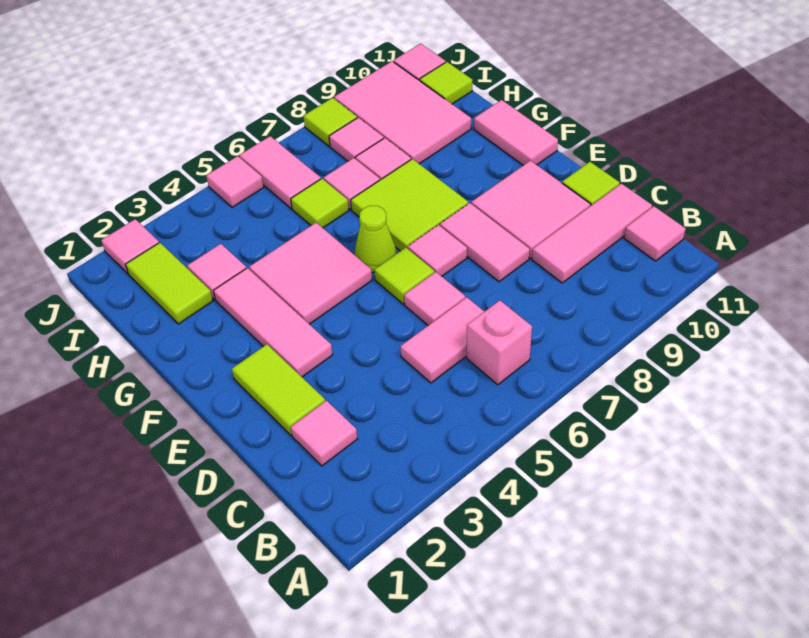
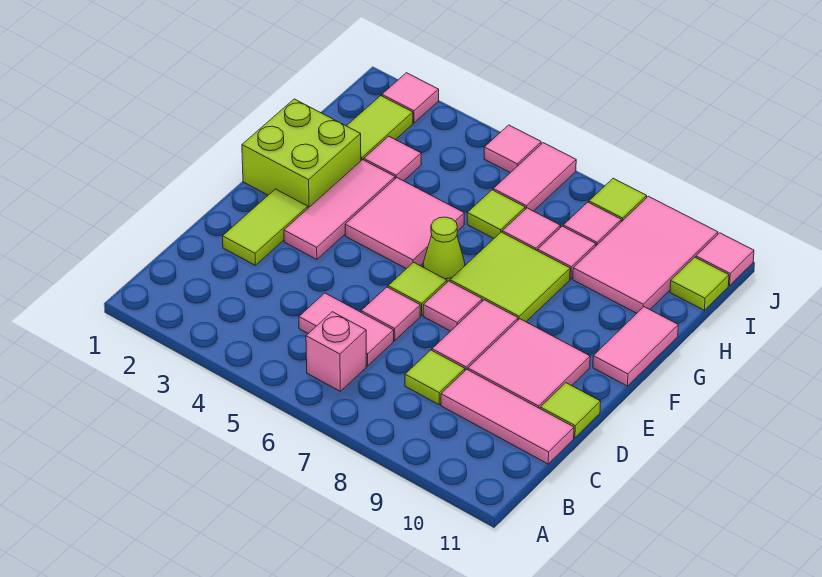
pink tile B11 level 1 -> none
pink tile C2 level 1 -> none
none -> lime tile C8 level 1
none -> lime brick F1:G2 level 1

